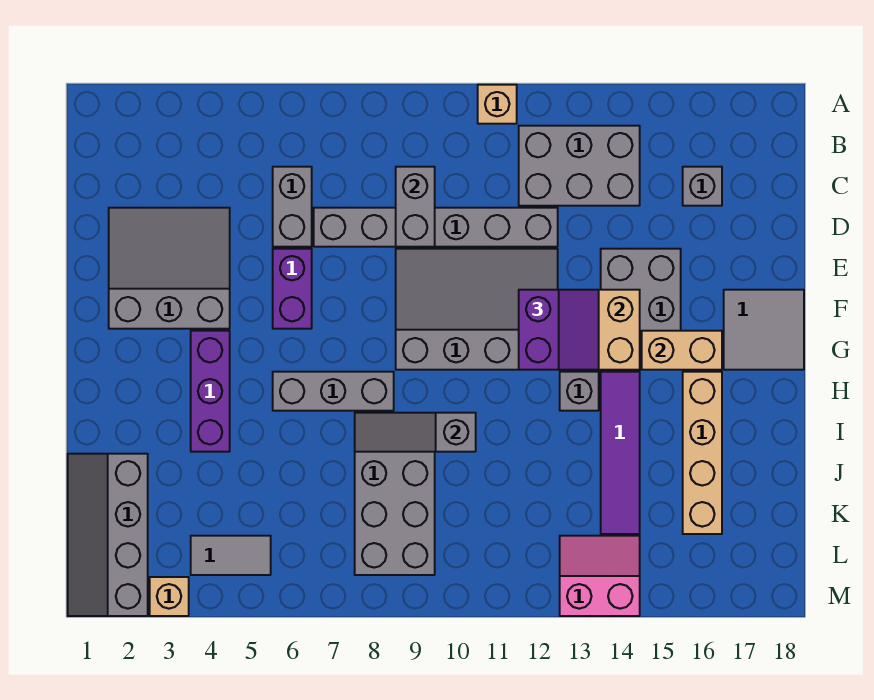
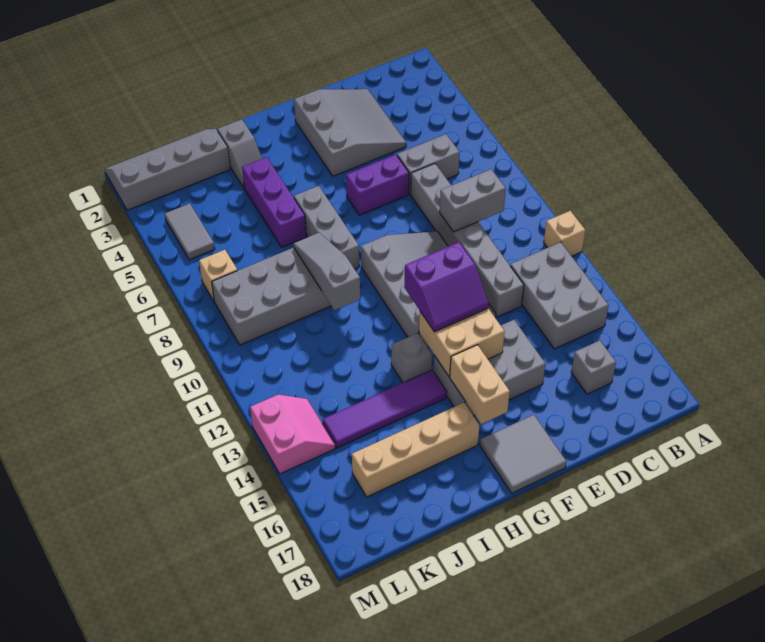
purple brick G4:I4 level 1 -> purple brick I4:I6 level 1
none -> grey slope I2:I3 level 1 top 2
tan brick M3 level 1 -> tan brick L7 level 1

